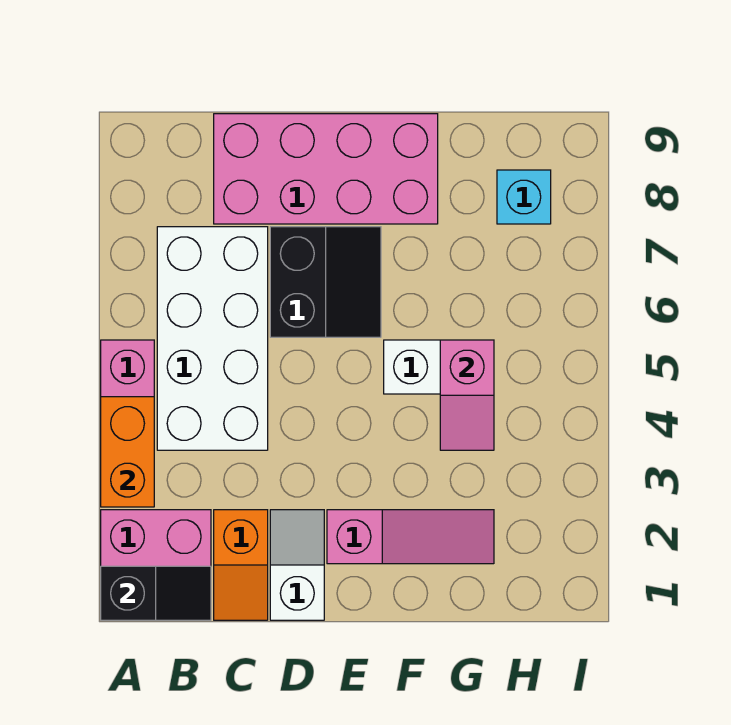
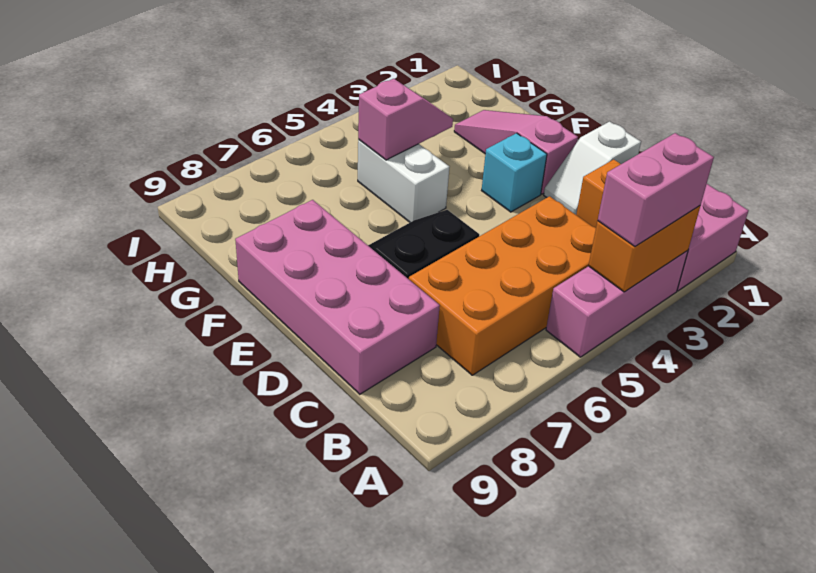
black slope A1:B1 level 2 top A -> none
none -> pink brick A3:A4 level 3
white brick B4:C7 level 1 -> orange brick B4:C7 level 1
cyan brick H8 level 1 -> cyan brick E3 level 1

